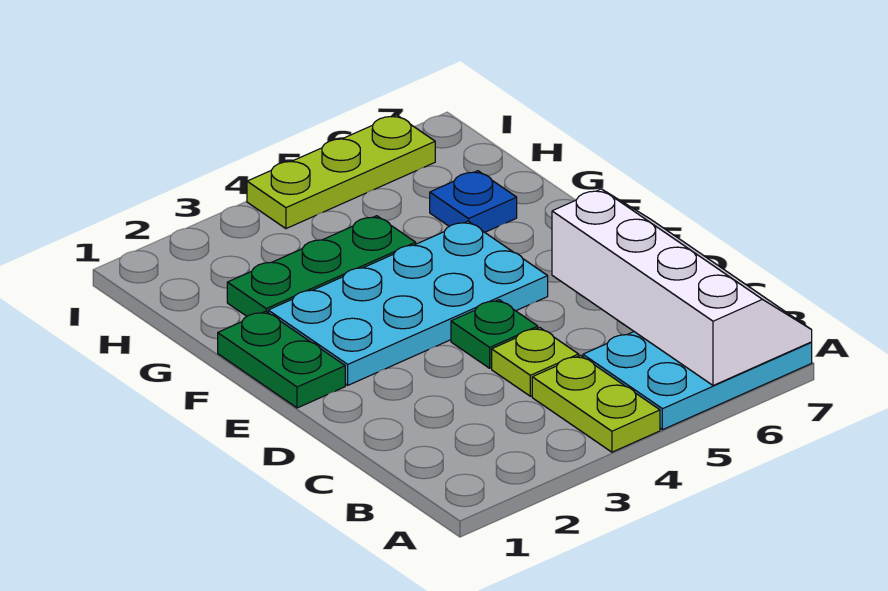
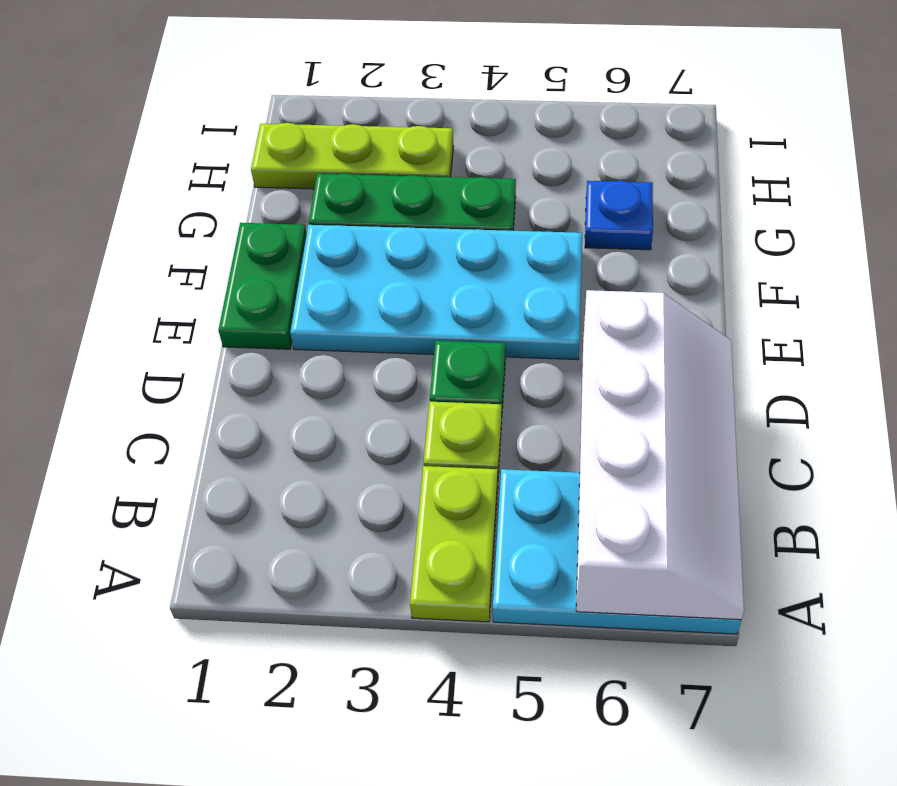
lime plate I4:I6 level 1 -> lime plate H1:H3 level 1

